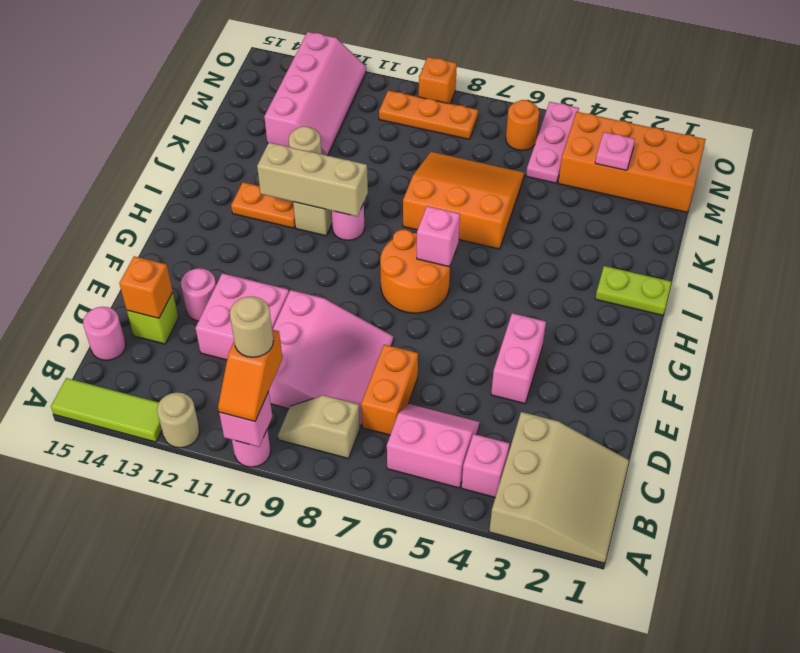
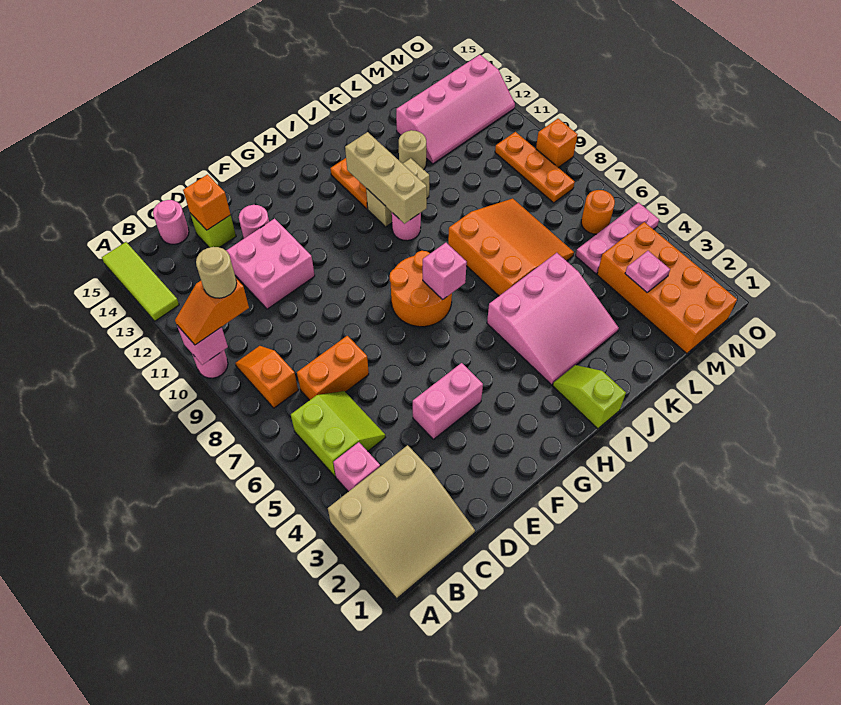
tan round brick A12 level 1 -> none
pink slope B5:C6 level 1 top B -> lime slope B5:C6 level 1 top B
tan slope B8:B9 level 1 top 8 -> orange slope B8:B9 level 1 top 8
pink slope C8:E10 level 1 top 10 -> pink slope I3:K5 level 1 top 5
lime plate I1:I2 level 1 -> lime slope I1:I2 level 1 top 1

